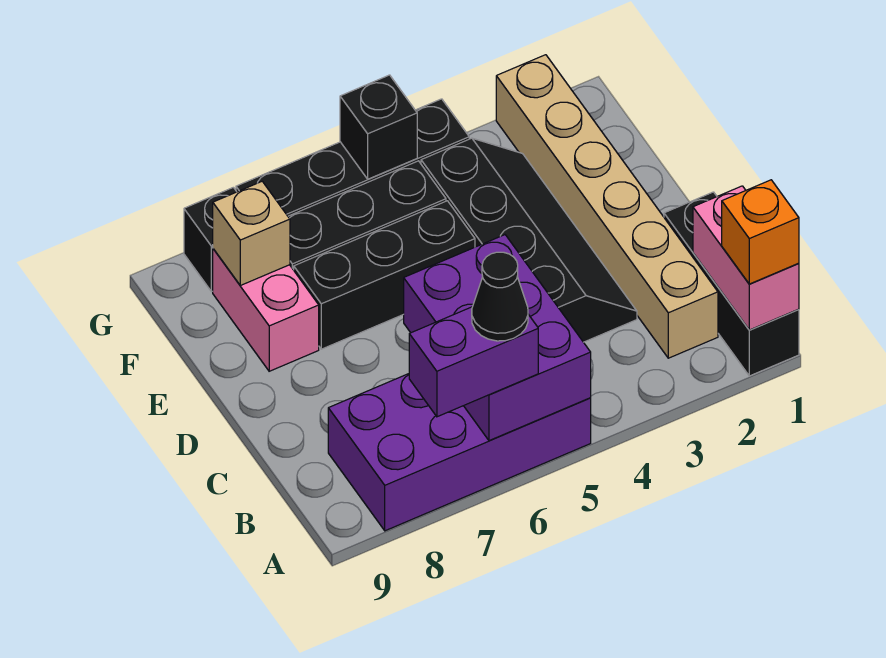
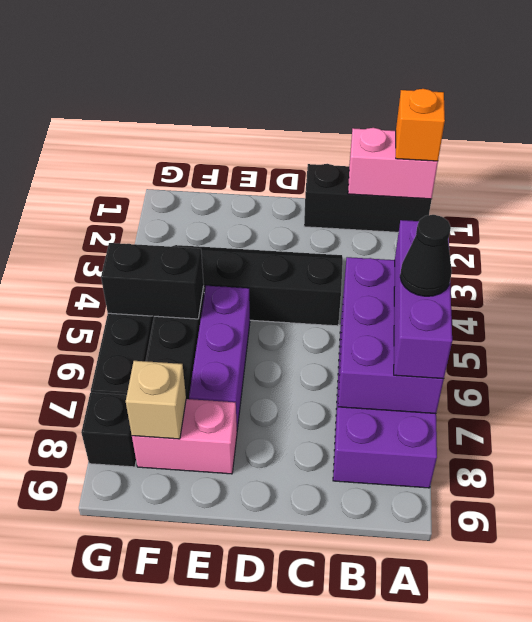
purple brick A5:C6 level 2 -> purple brick A5:B7 level 2
purple brick A6:A7 level 3 -> purple brick A5:A7 level 3
tan brick B2:G2 level 1 -> none
black brick E5:E7 level 1 -> purple brick E5:E7 level 1
black brick G5 level 2 -> black brick F5:G5 level 2

